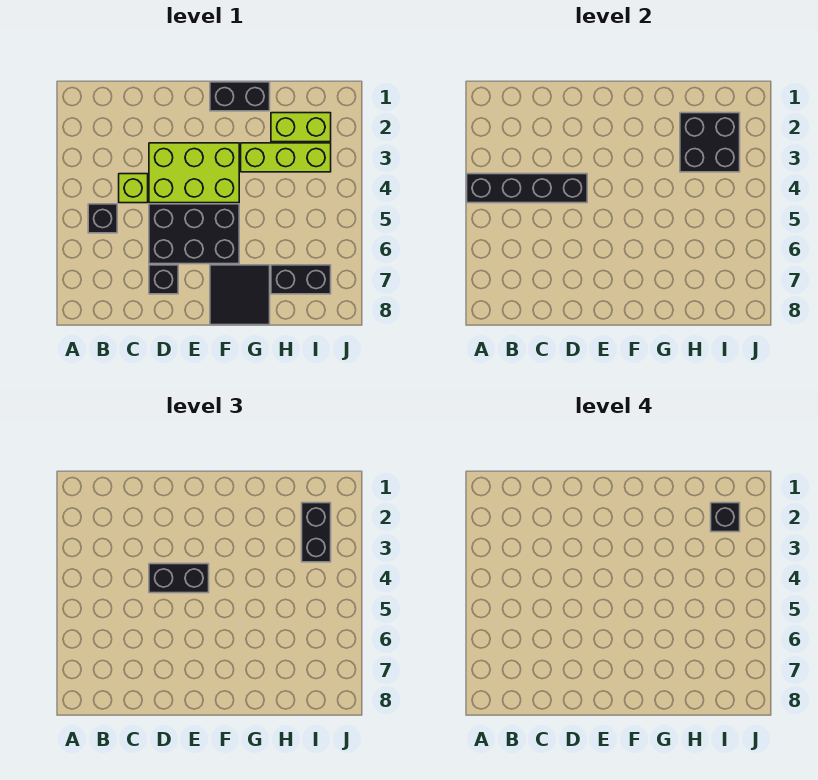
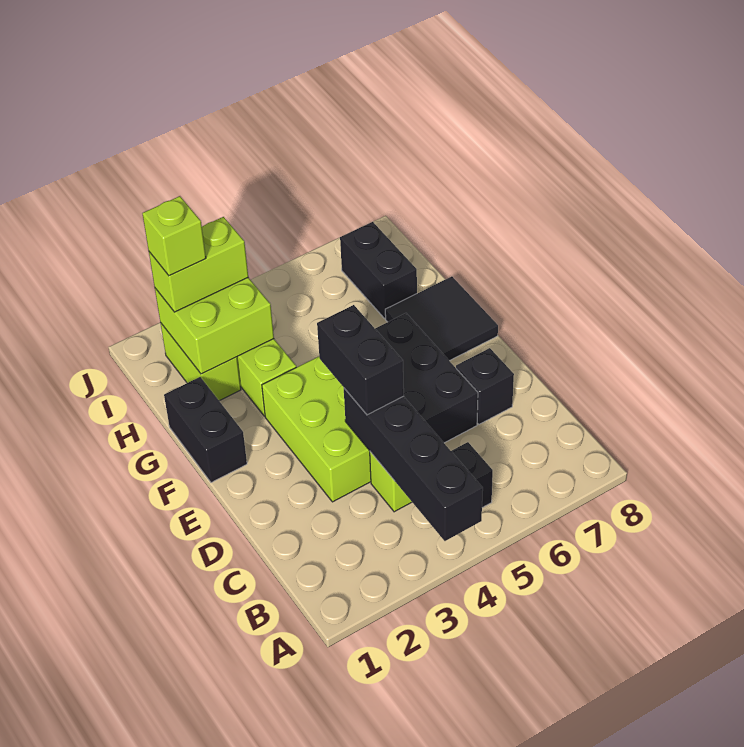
black brick H2:I3 level 2 -> lime brick H2:I3 level 2
black brick I2:I3 level 3 -> lime brick I2:I3 level 3
black brick I2 level 4 -> lime brick I2 level 4

